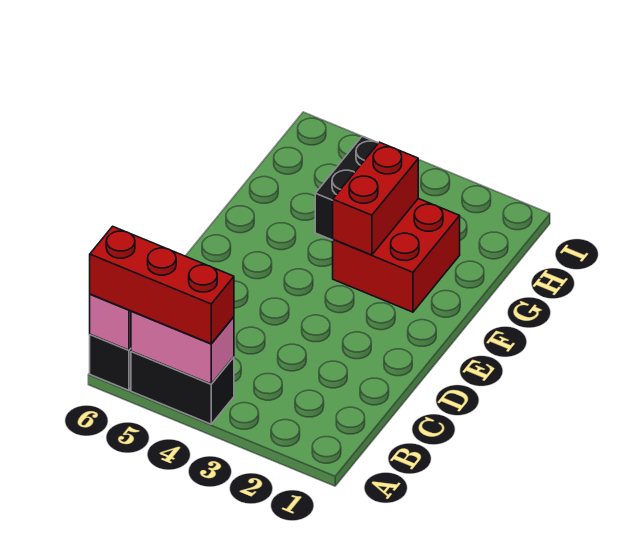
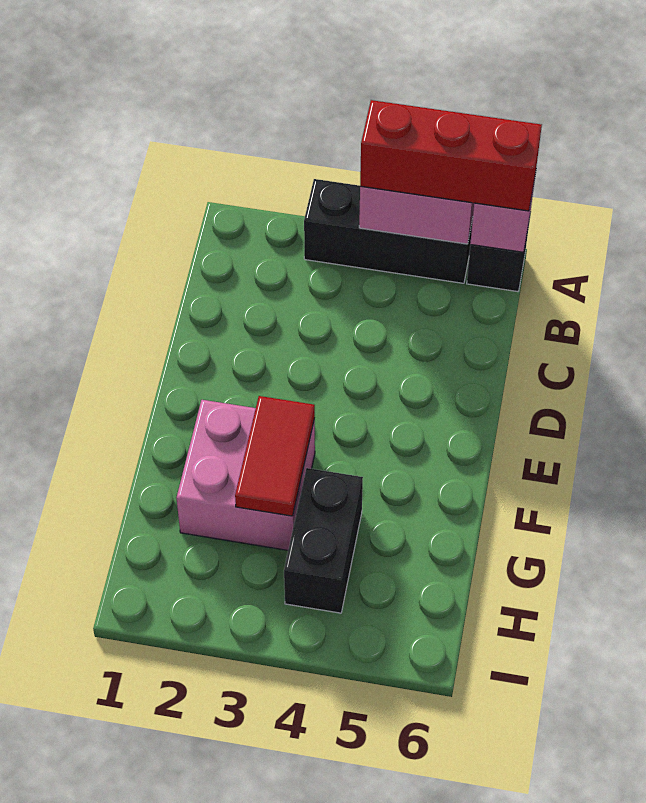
black brick A4:A5 level 1 -> black brick A3:A5 level 1
red brick F2:G3 level 1 -> pink brick F2:G3 level 1
red brick F3:G3 level 2 -> red tile F3:G3 level 2

